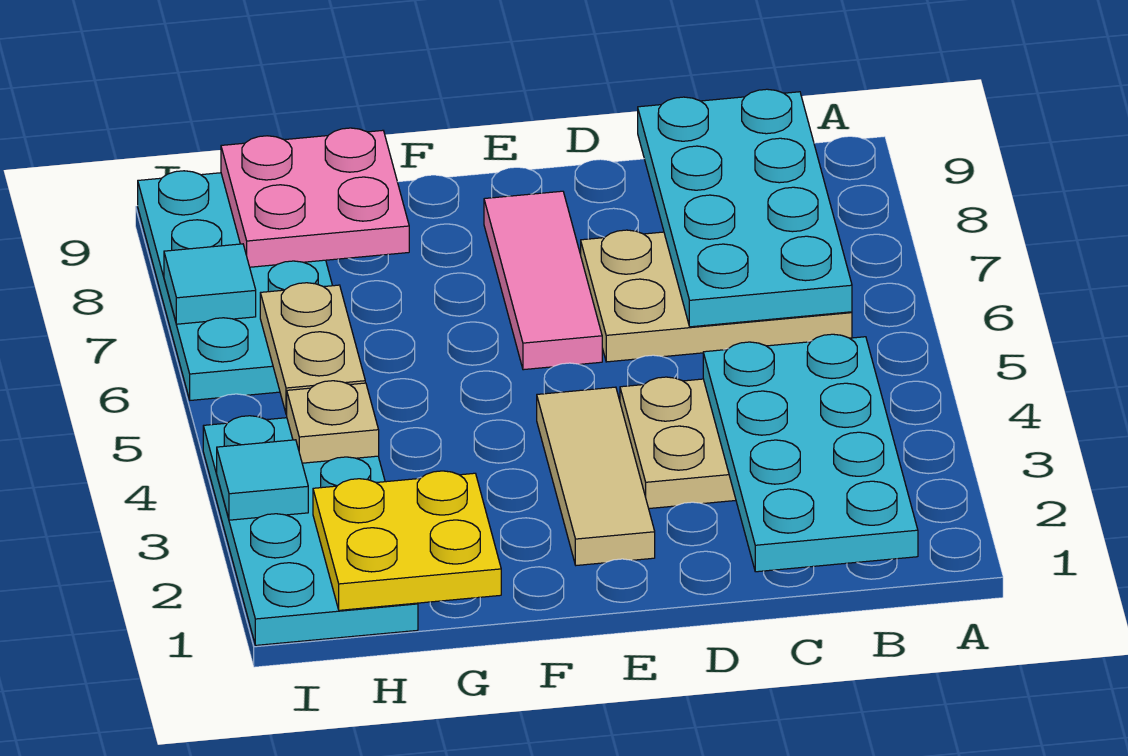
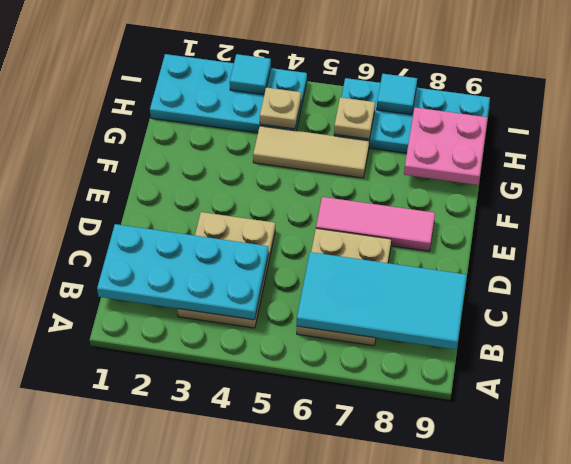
cyan plate B6:C9 level 2 -> cyan tile B6:C9 level 2
tan tile E2:E4 level 1 -> tan tile G4:G6 level 1
yellow plate G1:H2 level 2 -> none
tan plate H5:H6 level 2 -> tan plate H6 level 2

